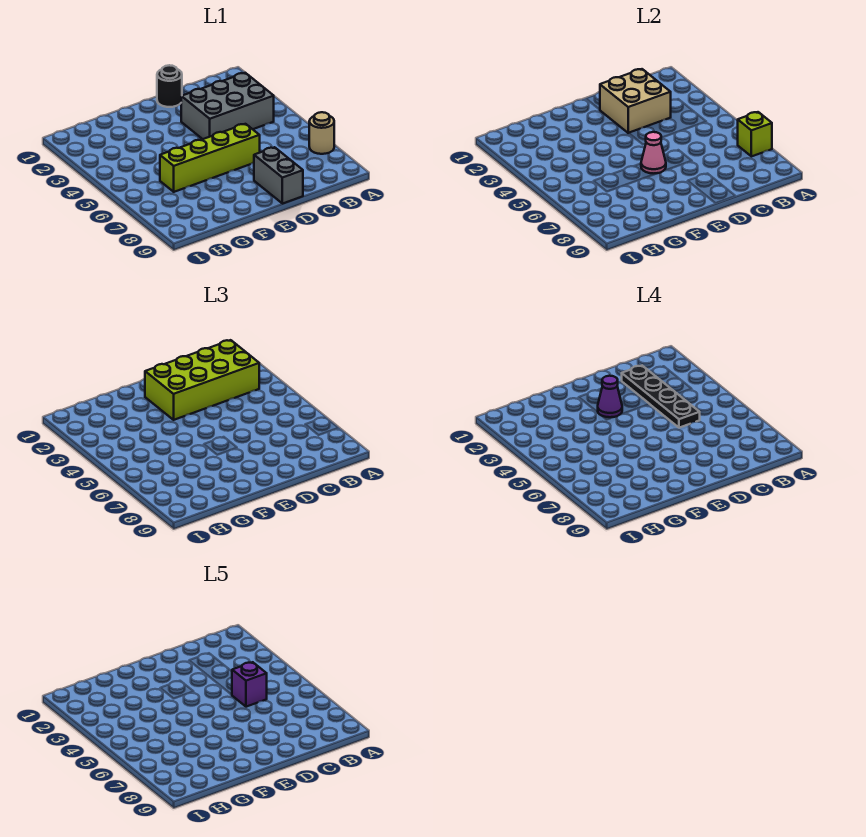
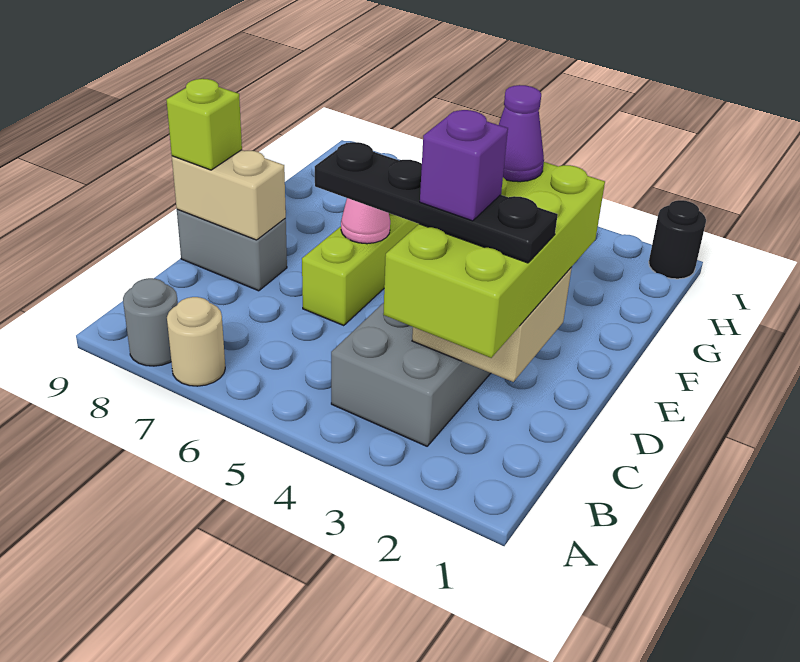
lime brick A7 level 2 -> lime brick D9 level 3
none -> grey round brick A8 level 1
purple brick C5 level 5 -> purple brick C3 level 5
black round brick D1 level 1 -> black round brick I1 level 1
none -> tan brick D8:D9 level 2

